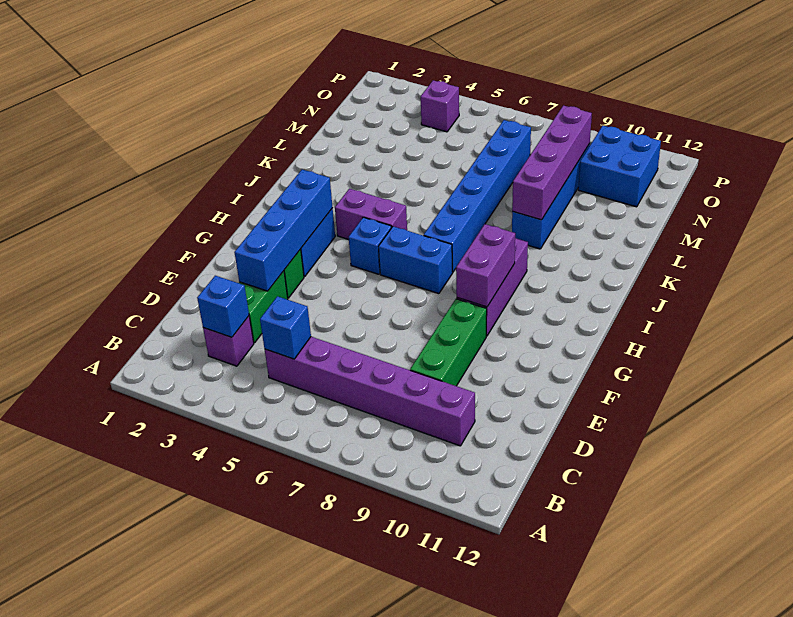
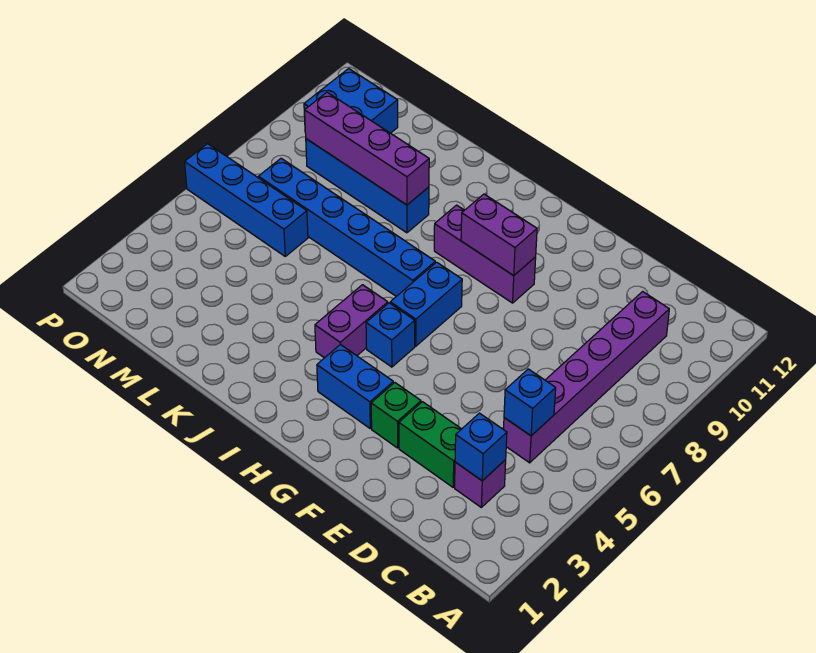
green brick D9:F9 level 1 -> none
blue brick E3:H3 level 2 -> blue brick M6:P6 level 1
purple brick O4 level 1 -> none

